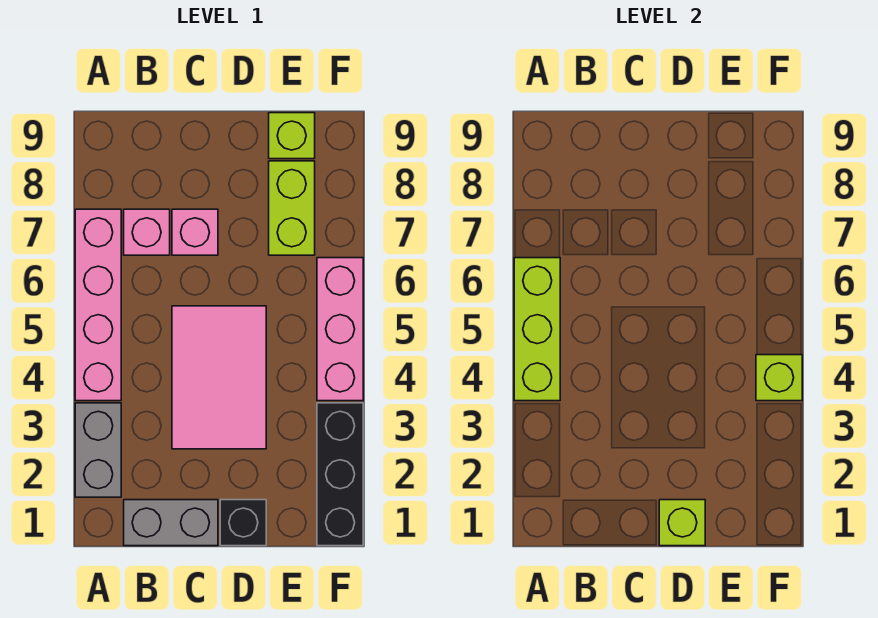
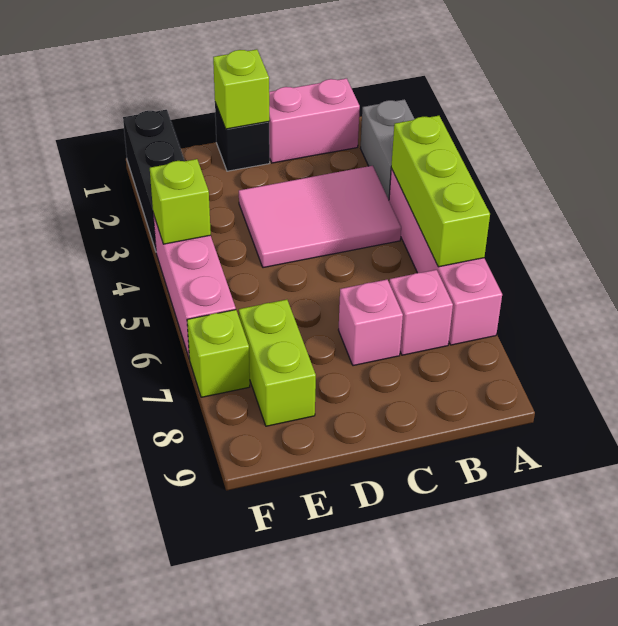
grey brick B1:C1 level 1 -> pink brick B1:C1 level 1
pink tile C3:D5 level 1 -> pink tile B3:D4 level 1
lime brick E9 level 1 -> lime brick F7 level 1

